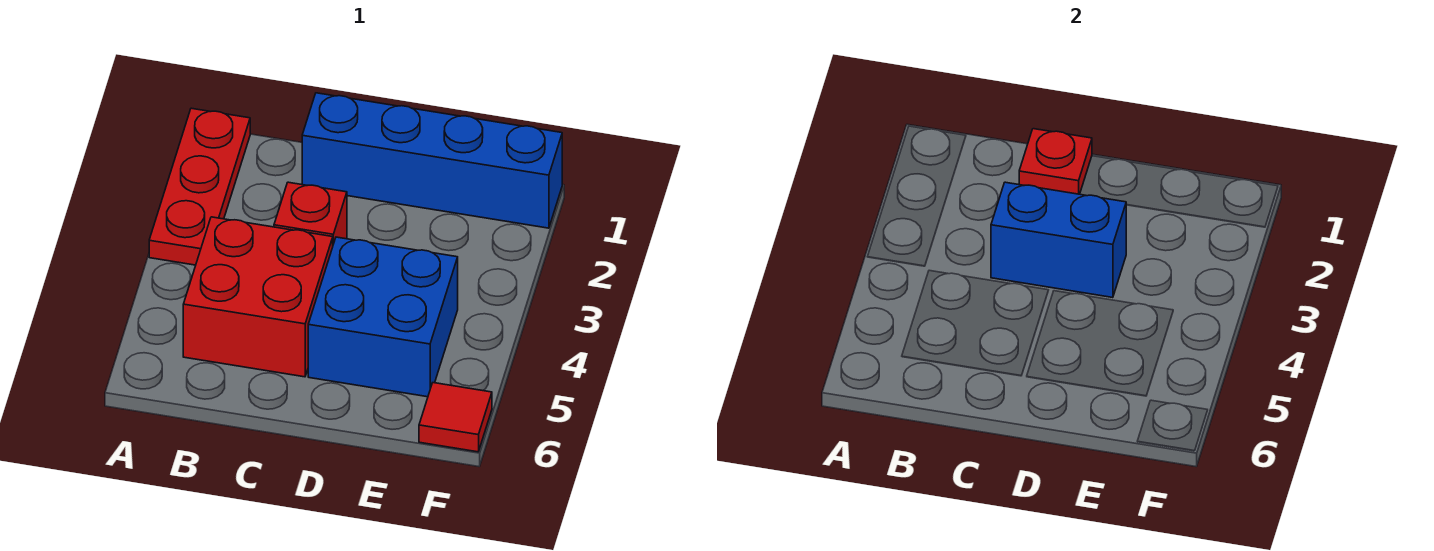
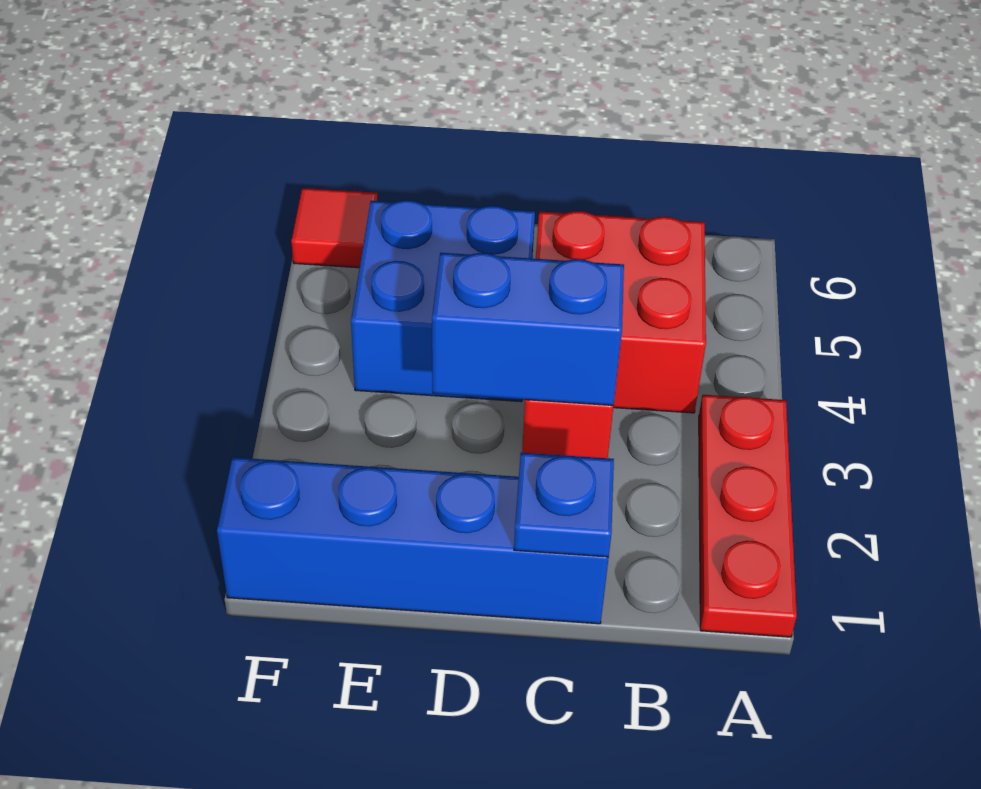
red plate C1 level 2 -> blue plate C1 level 2

